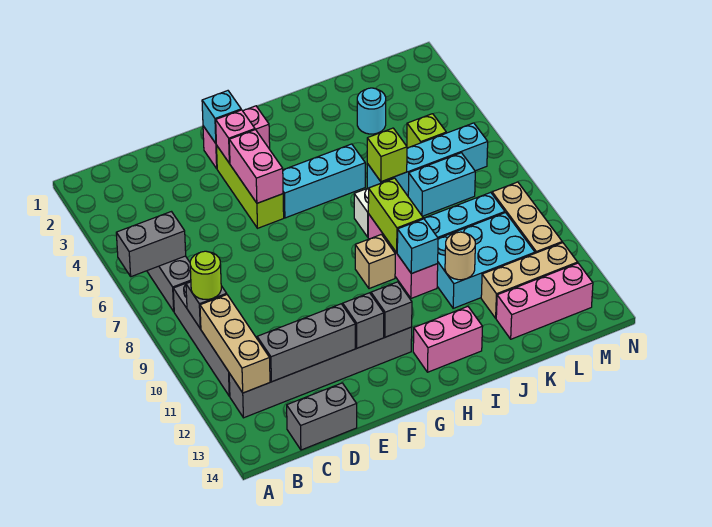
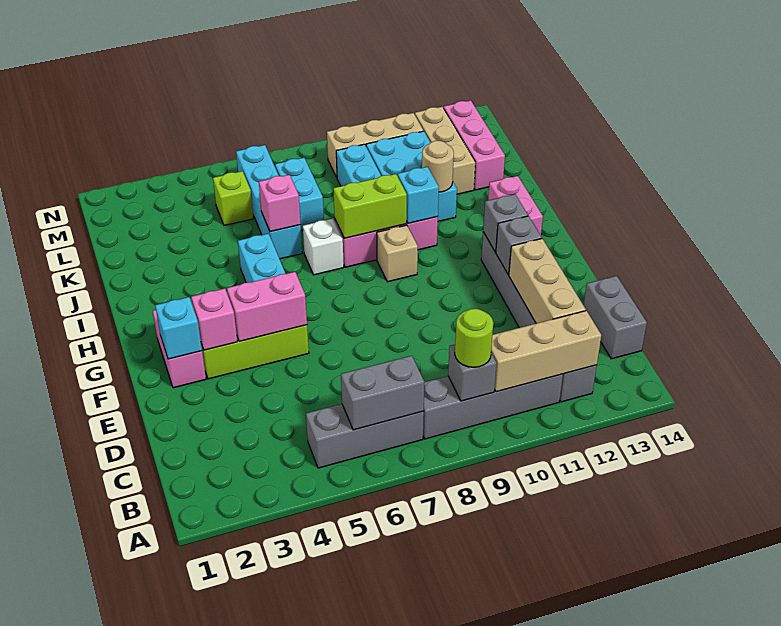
grey brick A6:B6 level 2 -> grey brick B6:B7 level 2
grey brick C12:E12 level 2 -> tan brick C12:E12 level 2
lime brick J6 level 2 -> pink brick J6 level 2
cyan round brick K3 level 1 -> none

